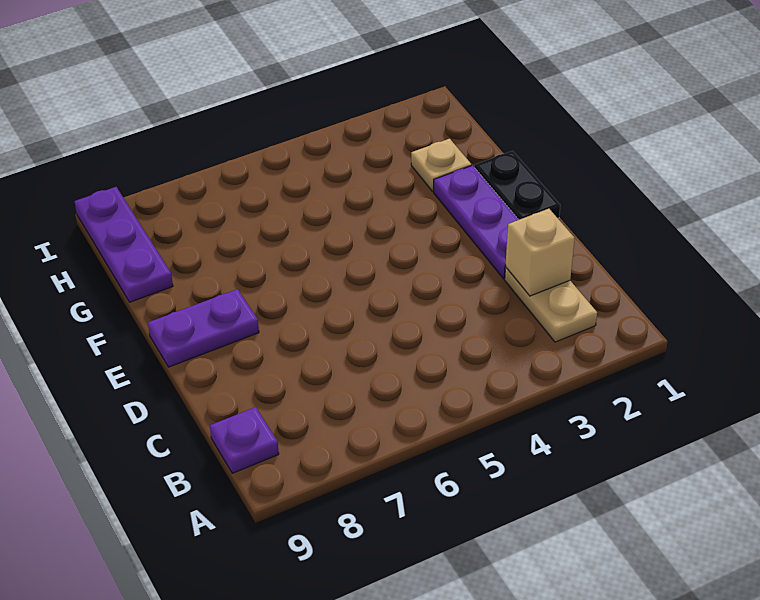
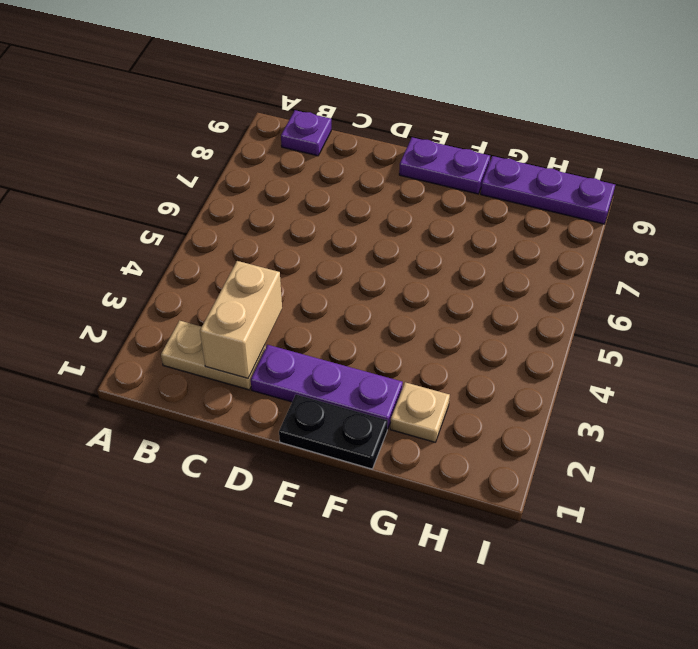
tan brick C2 level 2 -> tan brick C2:C3 level 2
purple plate E8:E9 level 1 -> purple plate E9:F9 level 1

